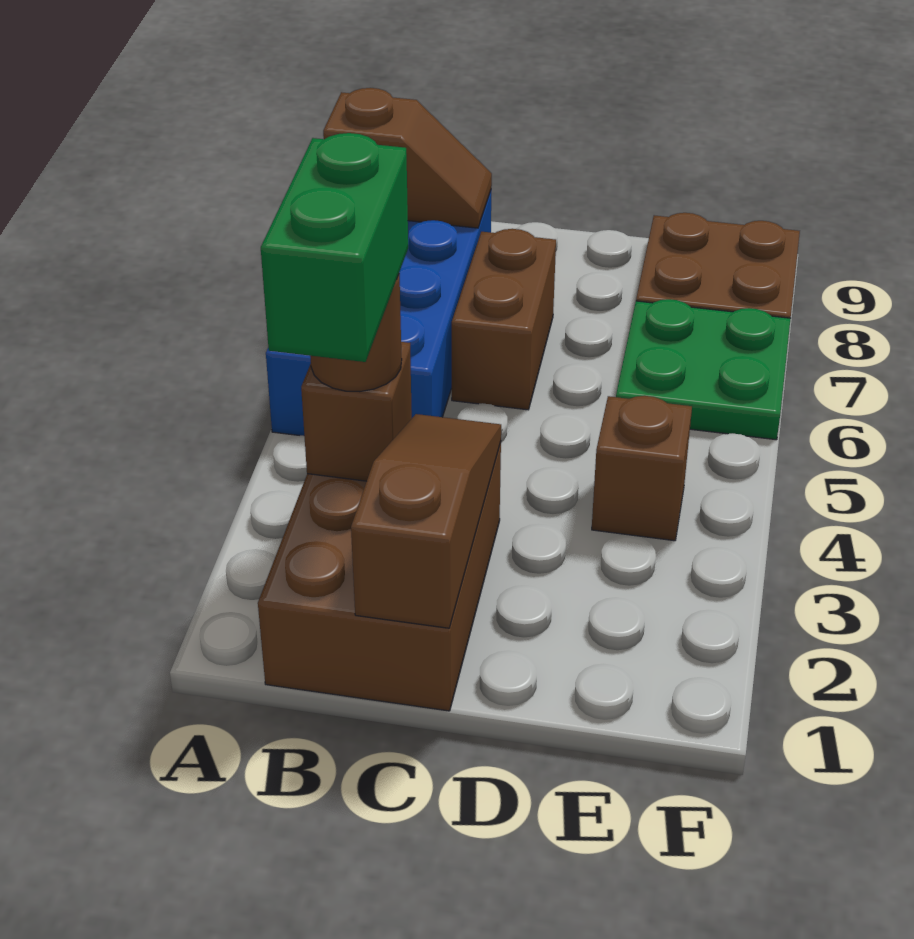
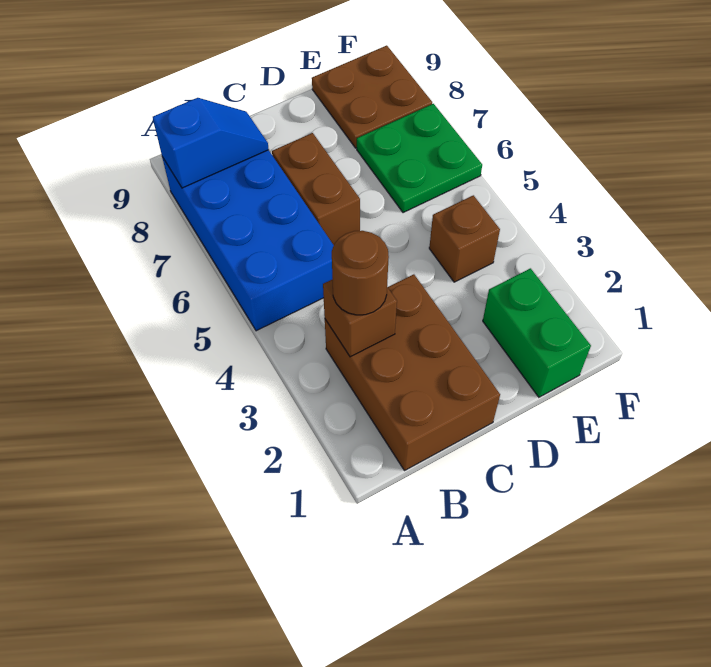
brown slope A8:B8 level 2 top A -> blue slope A8:B8 level 2 top A
green brick B2:B3 level 4 -> green brick E1:E2 level 1
brown slope C1:C3 level 2 top 1 -> none

